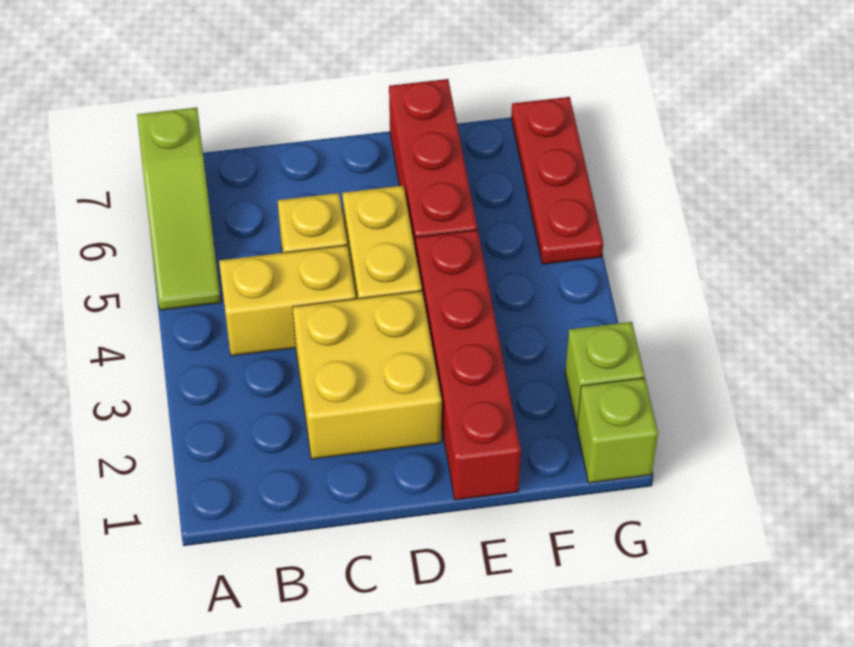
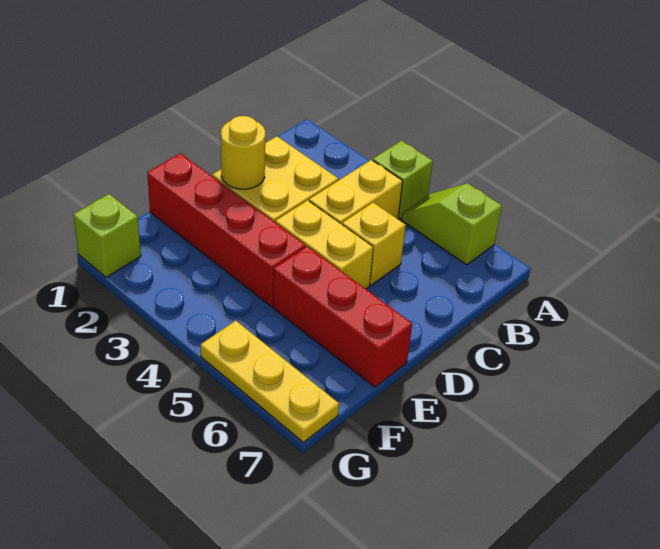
lime slope A5:A7 level 1 top 7 -> lime slope A5:A6 level 1 top 6
none -> yellow round brick D2 level 2
lime brick G2 level 1 -> lime brick A4 level 1
red plate G5:G7 level 1 -> yellow plate G5:G7 level 1

